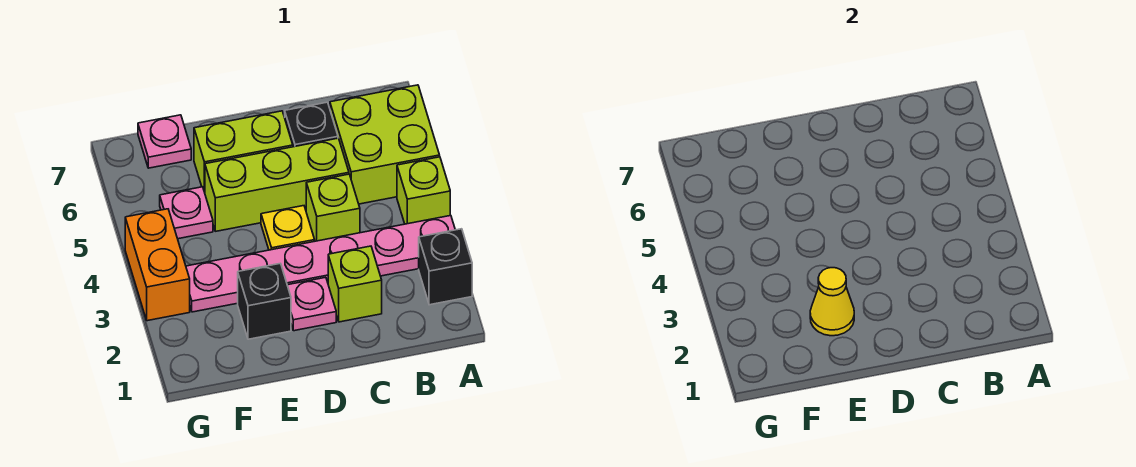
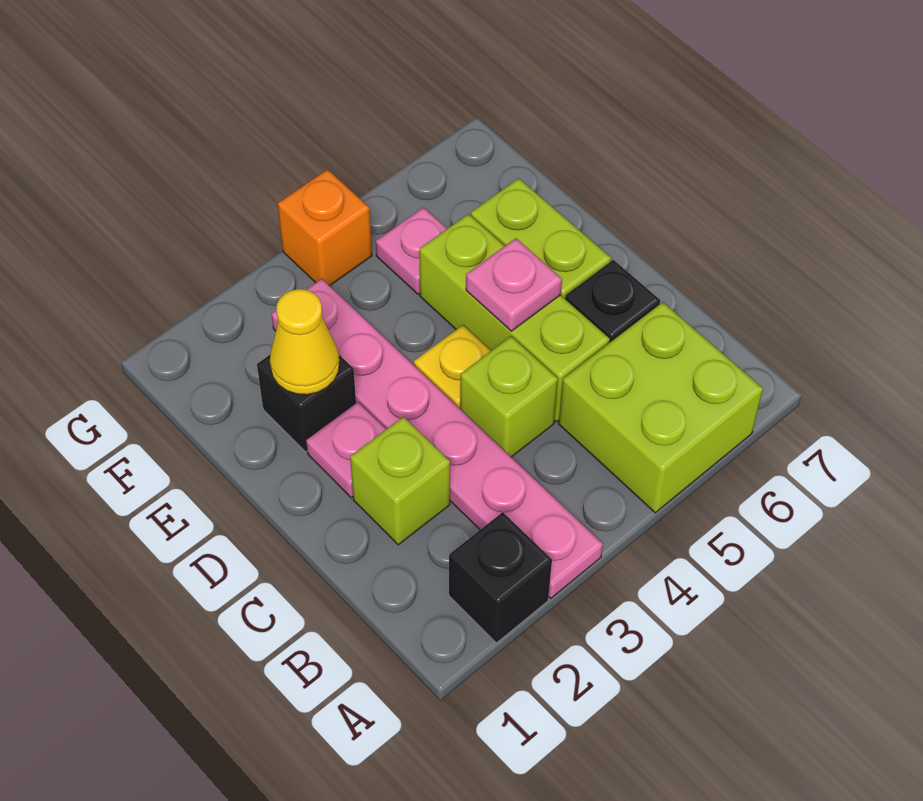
lime brick A4 level 1 -> none
pink plate F7 level 1 -> pink plate D5 level 2
orange brick G3:G4 level 1 -> orange brick G4 level 1

